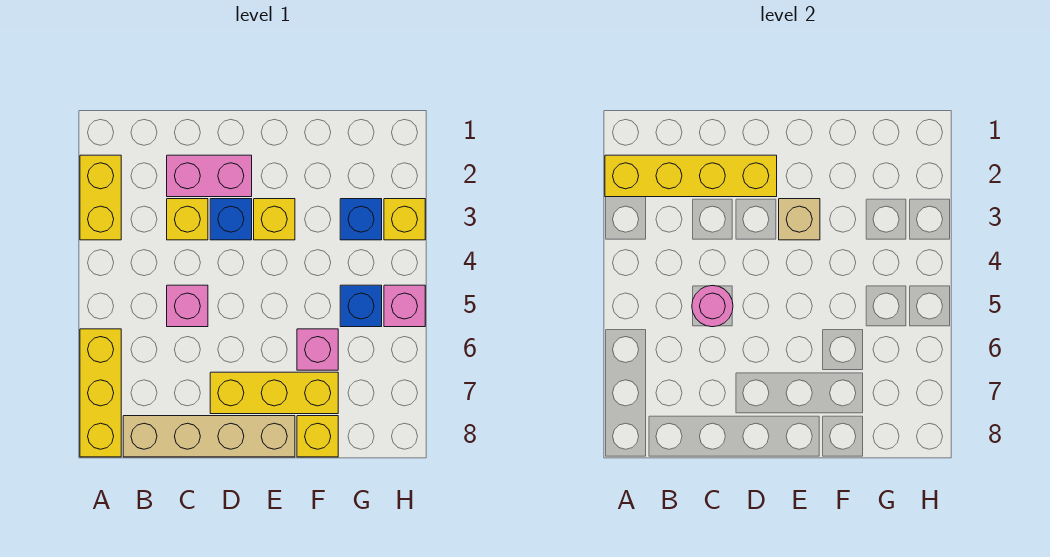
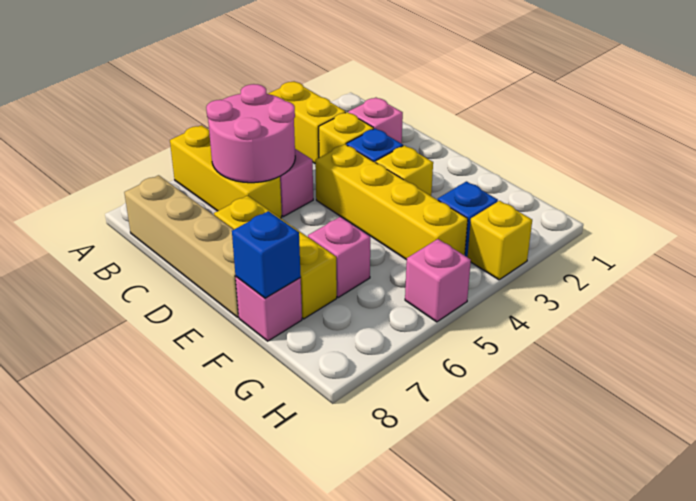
yellow brick A2:A3 level 1 -> yellow brick A3:B3 level 1
yellow brick A2:D2 level 2 -> yellow brick D4:G4 level 1
yellow brick A6:A8 level 1 -> yellow brick A6:C6 level 1
pink brick C2:D2 level 1 -> pink brick C2 level 1
pink round brick C5 level 2 -> pink round brick B5:C6 level 2
tan brick E3 level 2 -> none
yellow brick F8 level 1 -> pink brick F8 level 1
blue brick G5 level 1 -> blue brick F8 level 2

